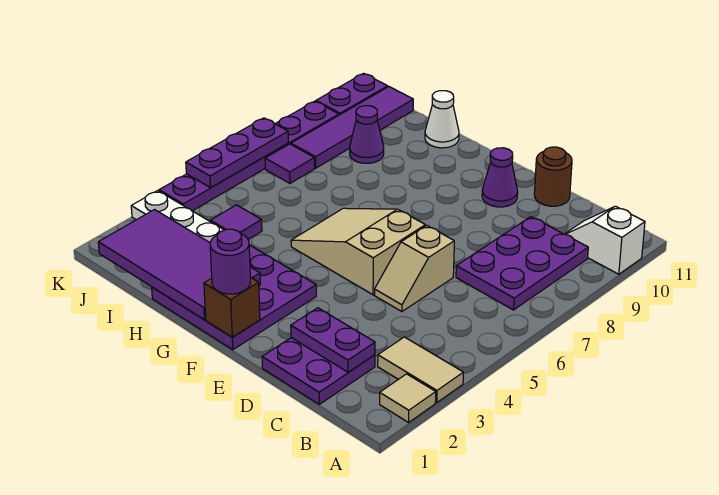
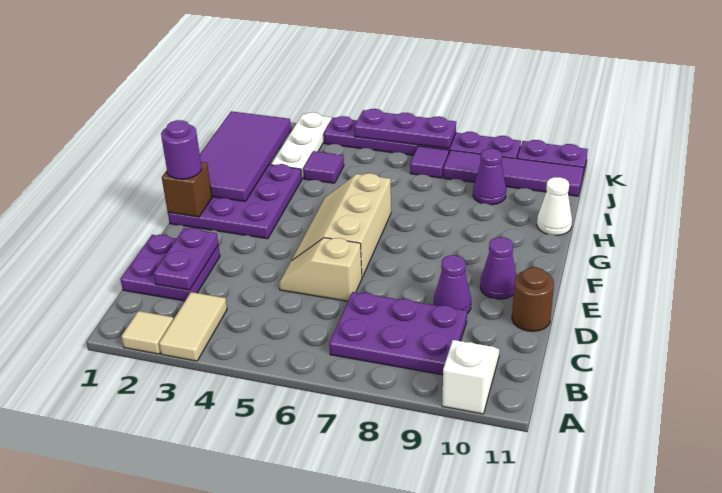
none -> purple cone D9 level 1
tan slope E5:G6 level 1 top E -> tan slope E5:G6 level 1 top 6

